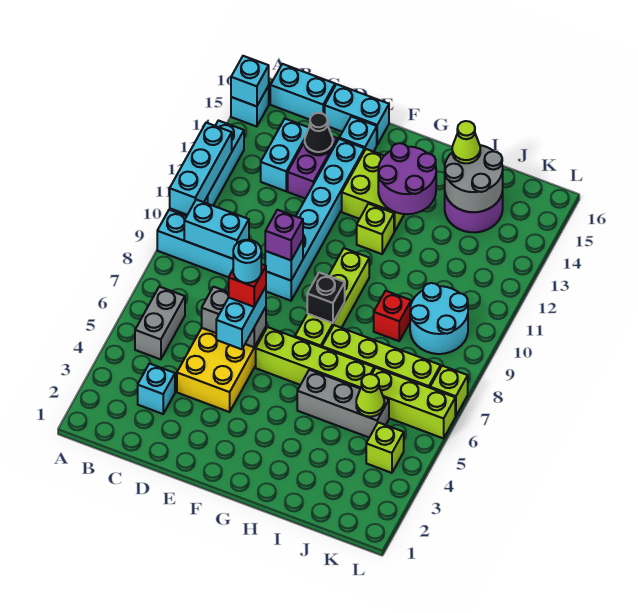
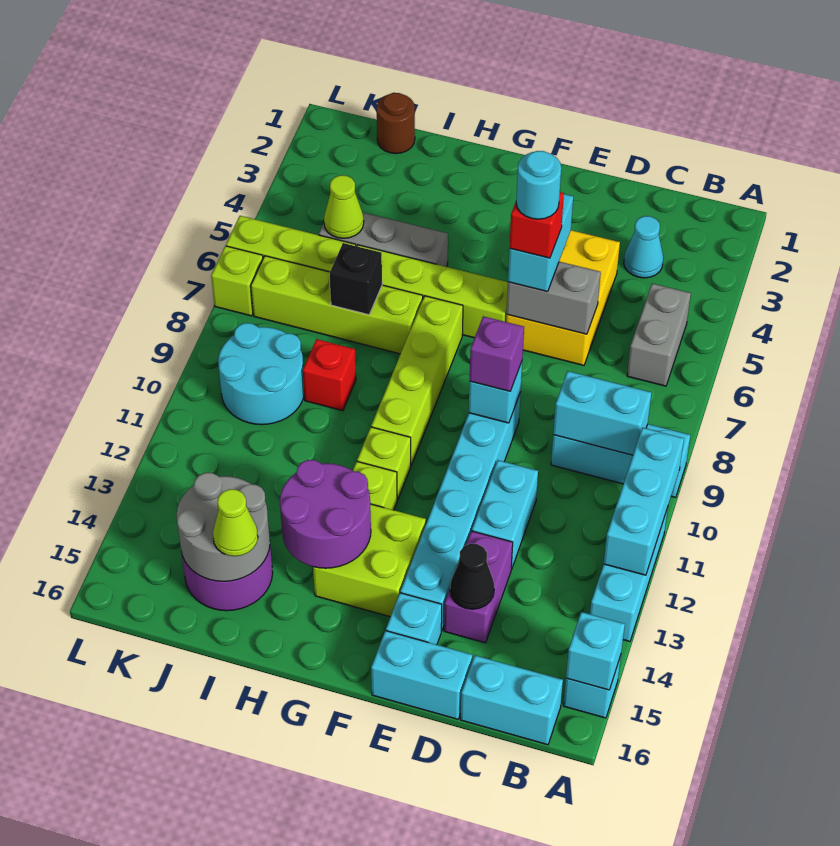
cyan brick C3 level 1 -> cyan cone C3 level 1
cyan brick C13:C14 level 1 -> cyan brick D11:D12 level 1
black brick G8 level 2 -> black brick I7 level 2
none -> brown round brick J1 level 1
lime brick K4 level 1 -> lime brick G11 level 1

